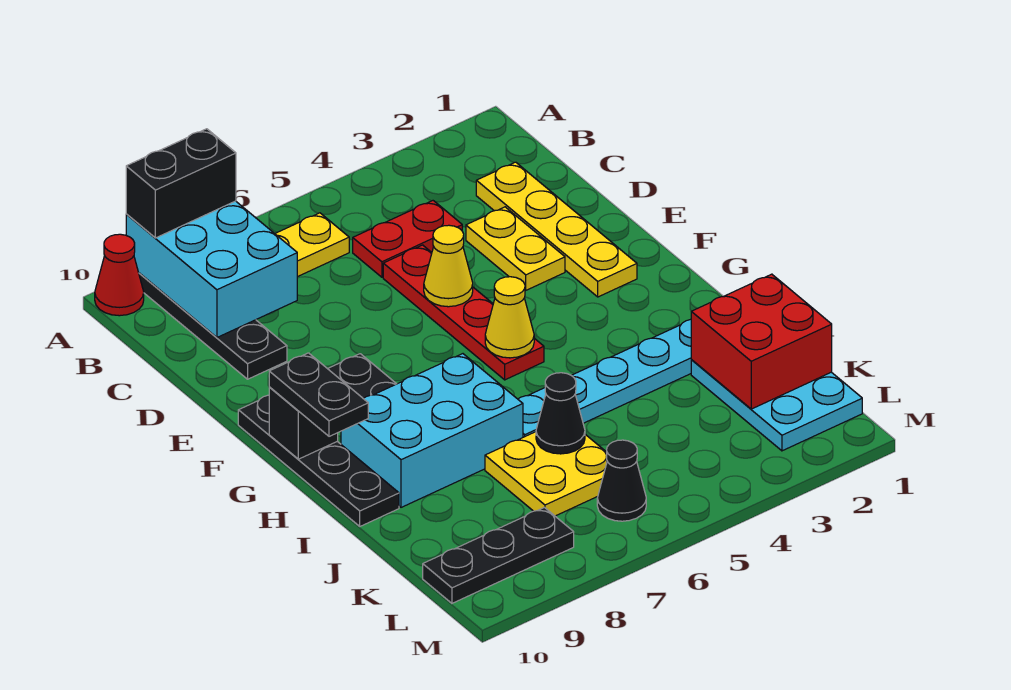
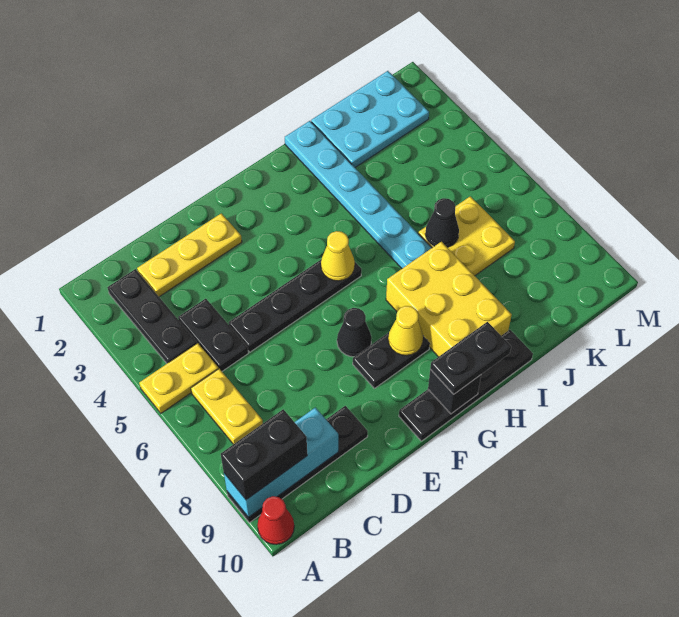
cyan brick A8:C9 level 2 -> cyan brick A9:C9 level 2
black brick A8:A9 level 3 -> black brick A9:B9 level 3
yellow plate C2:F2 level 1 -> yellow plate C2:E2 level 1
red plate C4:C5 level 1 -> black plate C4:C5 level 1
yellow plate D3:E3 level 1 -> yellow plate A5:B5 level 1
red plate D5:G5 level 1 -> black plate D5:G5 level 1
yellow cone E5 level 2 -> yellow cone G8 level 2
cyan brick H7:I9 level 1 -> yellow brick H7:I9 level 1
red brick J1:K2 level 2 -> none
black cone L6 level 1 -> black cone F7 level 1
black plate L8:L10 level 1 -> black plate B2:B4 level 1

